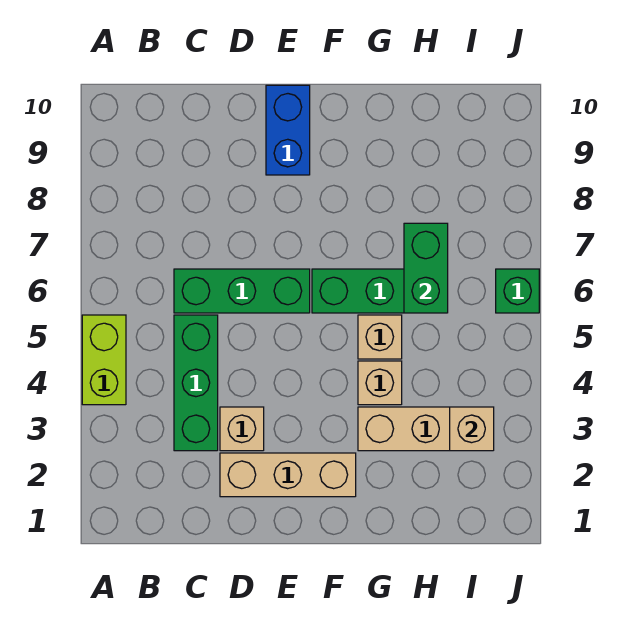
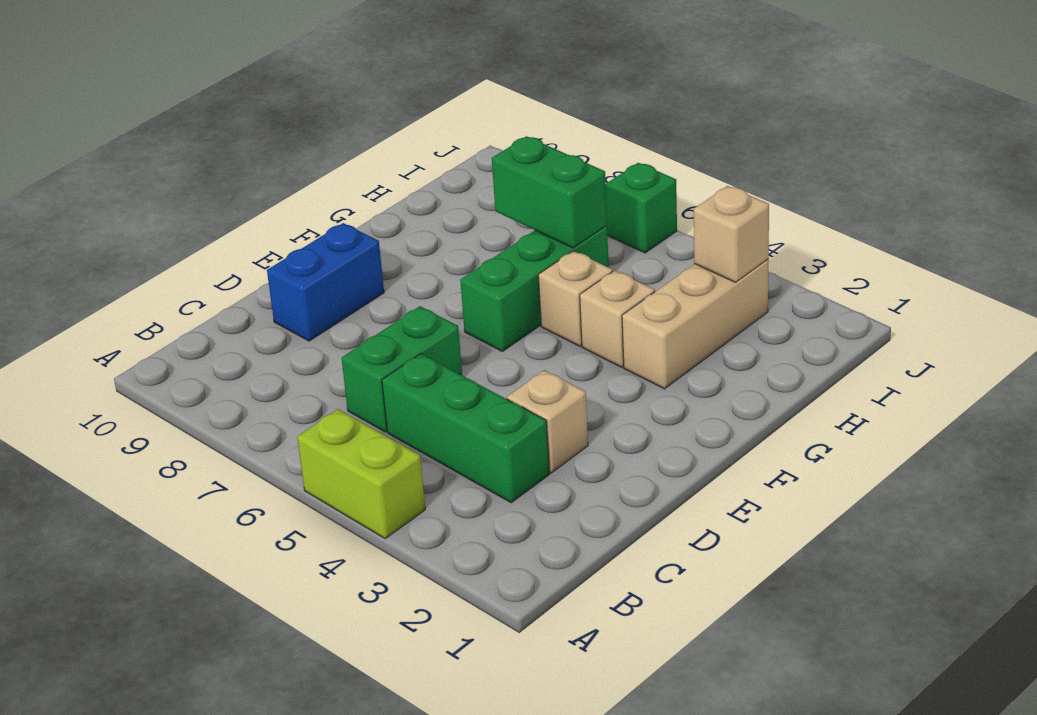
green brick C6:E6 level 1 -> green brick C6:D6 level 1
tan brick D2:F2 level 1 -> none
blue brick E9:E10 level 1 -> blue brick D9:E9 level 1

